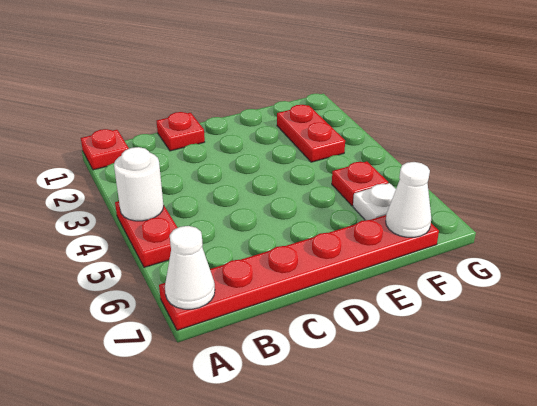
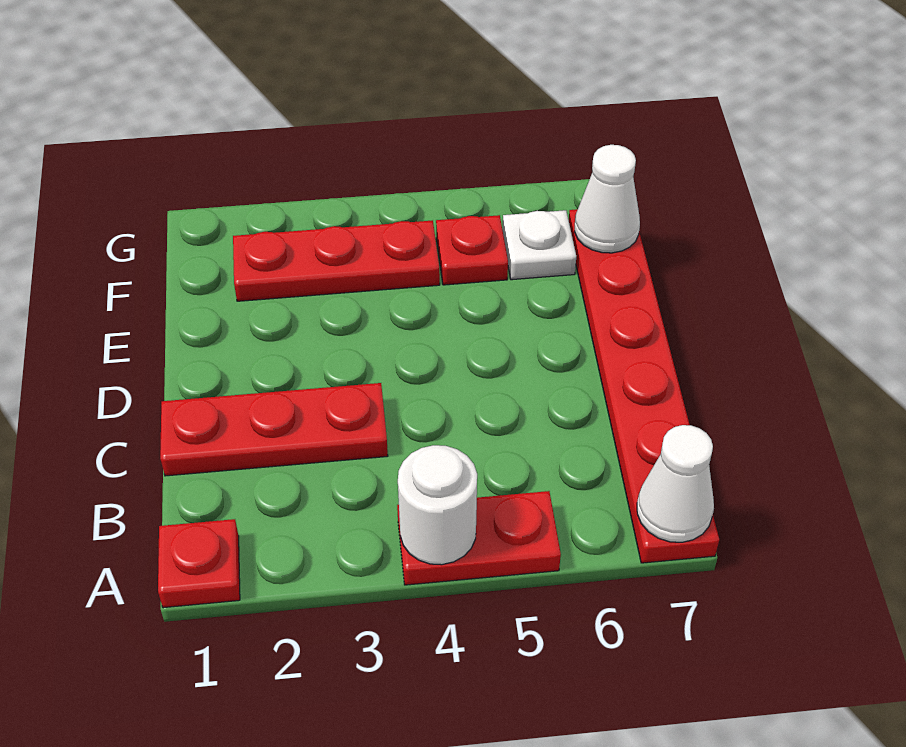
red plate C1 level 1 -> red plate C1:C3 level 1
red plate F2:F3 level 1 -> red plate F2:F4 level 1

